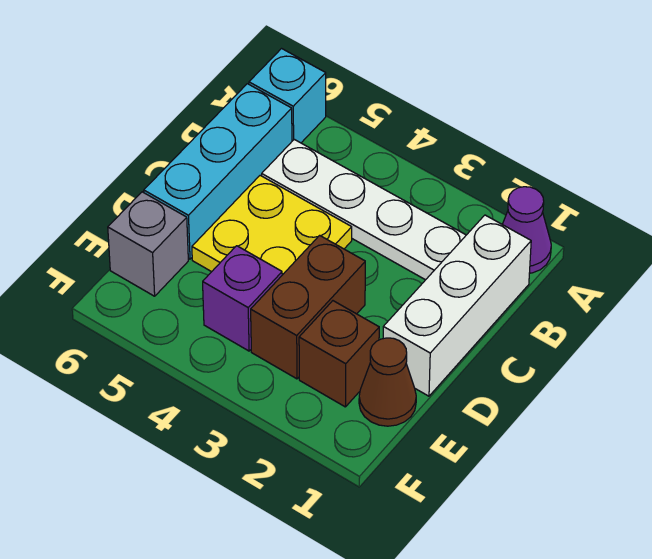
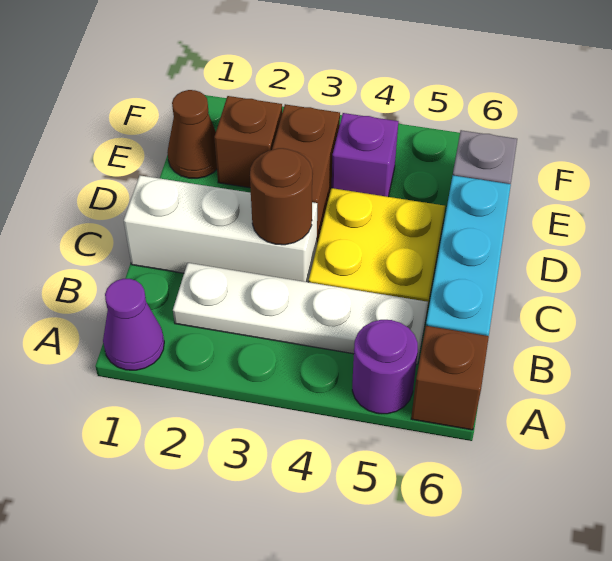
none -> purple round brick A5 level 1
cyan brick A6 level 1 -> brown brick A6 level 1
white brick B1:D1 level 1 -> white brick C1:C3 level 1
none -> brown round brick C3 level 2

